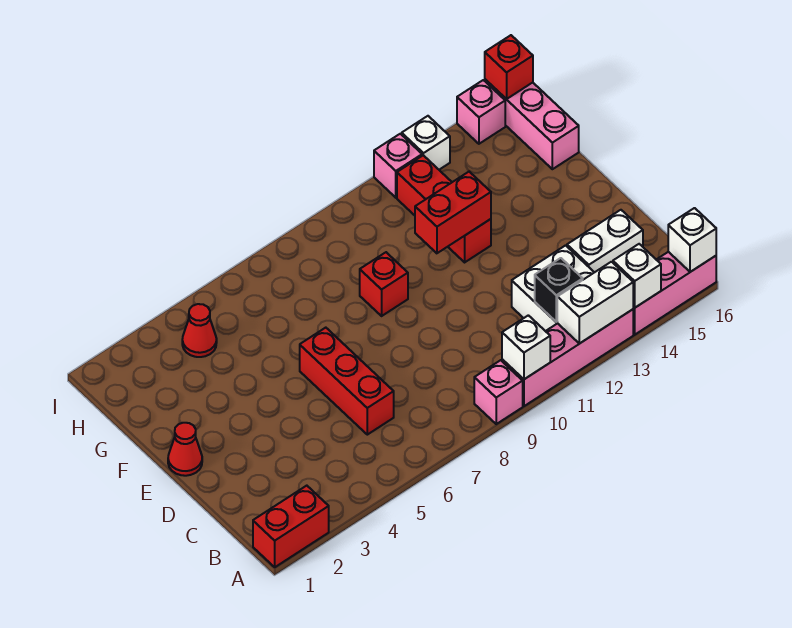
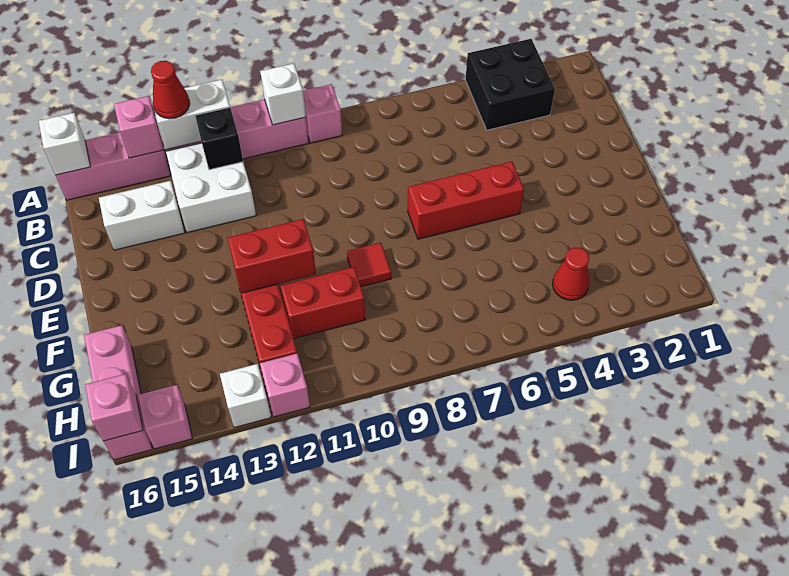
red brick A1:A2 level 1 -> red brick G10:G11 level 1
none -> black brick A3:B4 level 1
white brick A14 level 2 -> pink brick A14 level 2
red brick C6:E6 level 1 -> red brick E5:E7 level 1
red cone E1 level 1 -> red cone A13 level 3
red brick F9 level 1 -> red tile F9 level 1
red brick I16 level 2 -> pink brick I16 level 2

